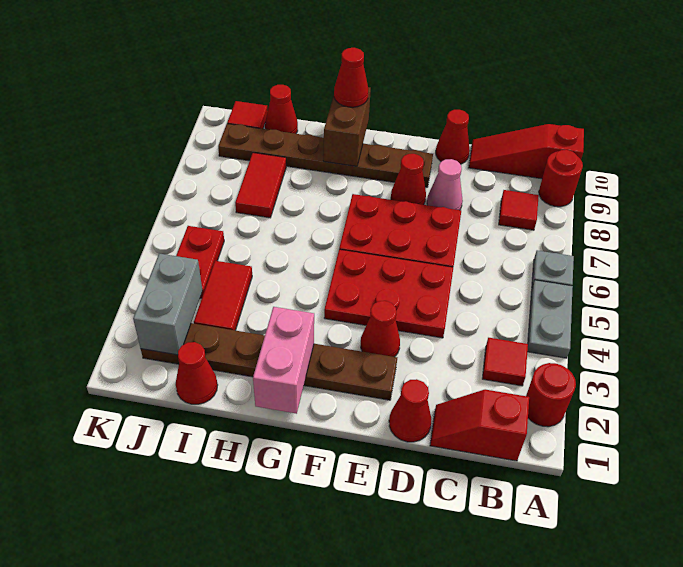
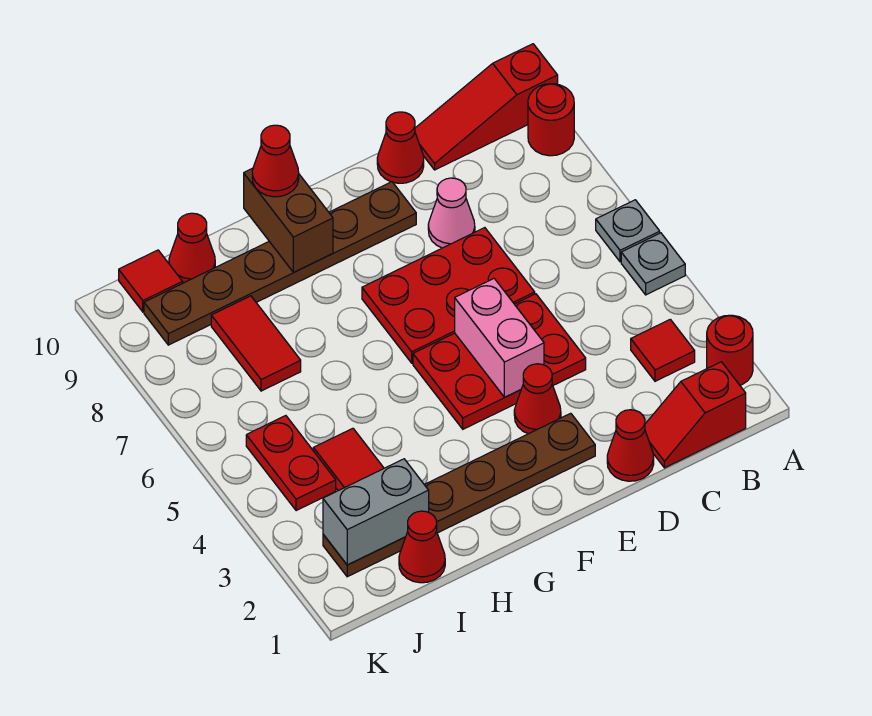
grey plate A4:A5 level 1 -> grey plate A5 level 1
red tile B8 level 1 -> none
red cone E8 level 1 -> none
pink brick G1:G2 level 2 -> pink brick E4:E5 level 2
grey brick J2:J3 level 2 -> grey brick I2:J2 level 2

